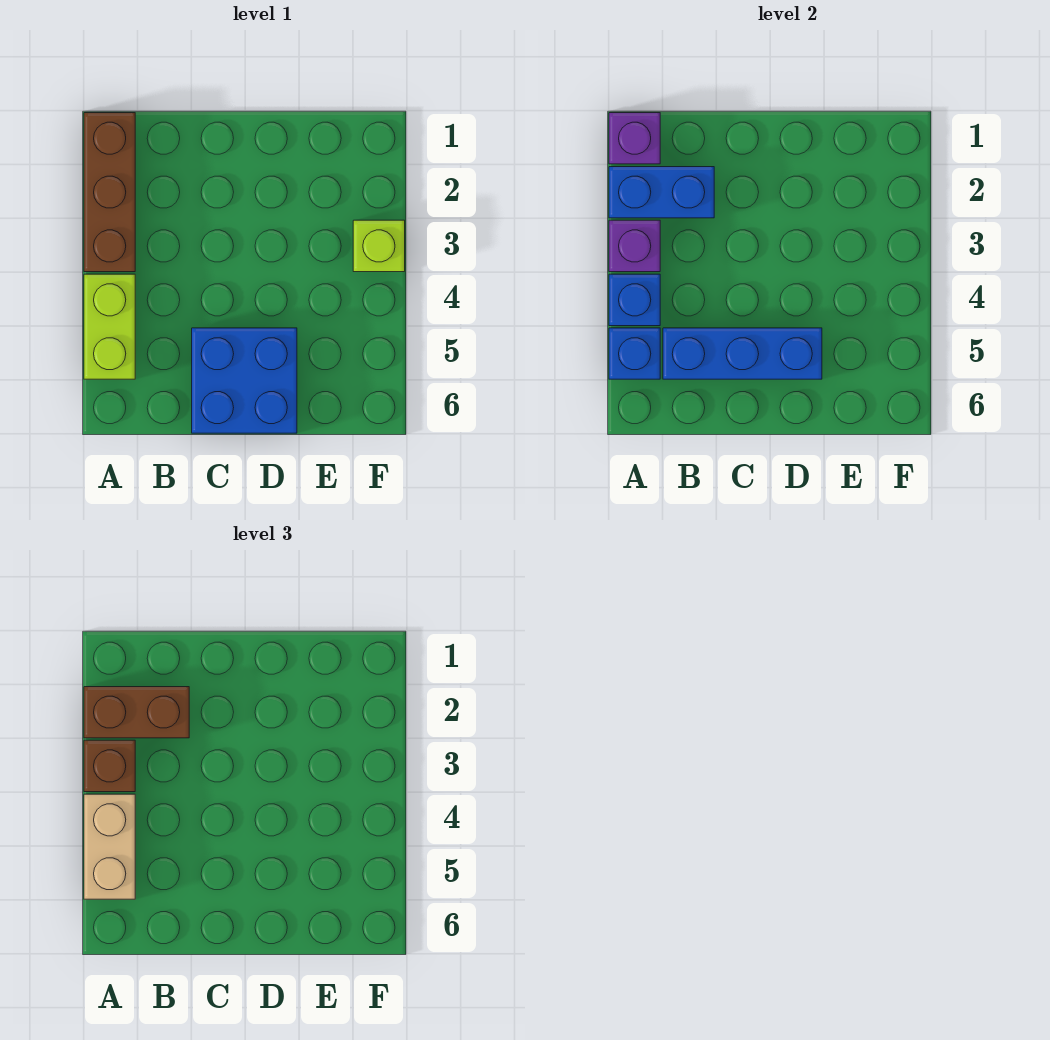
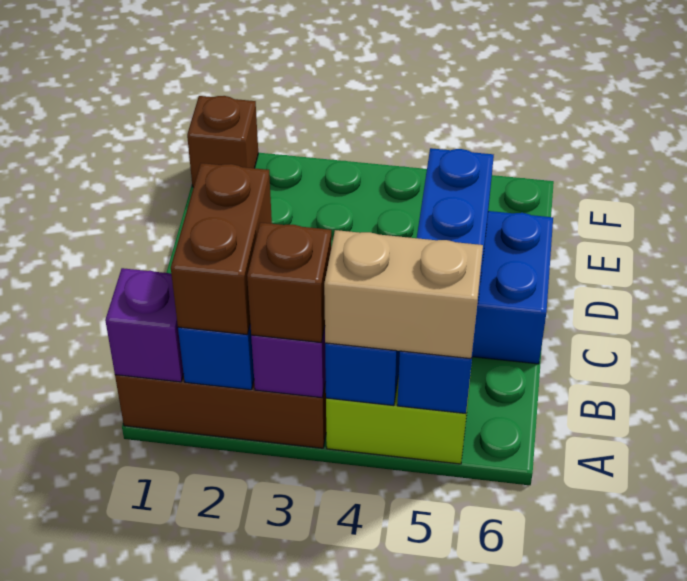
none -> brown brick F1 level 1
lime brick F3 level 1 -> none

